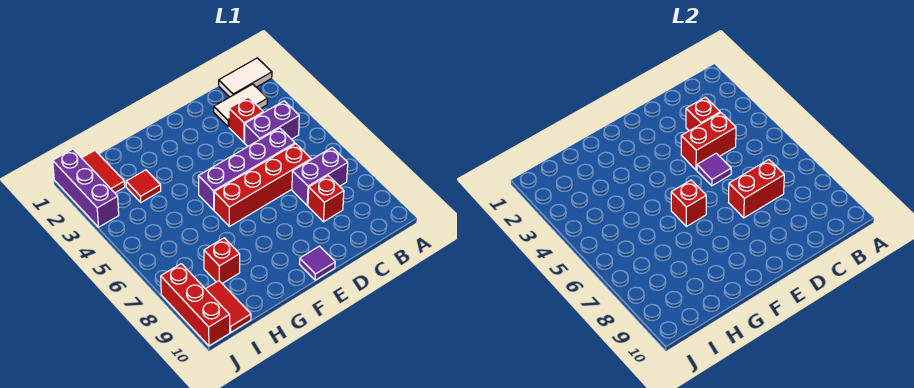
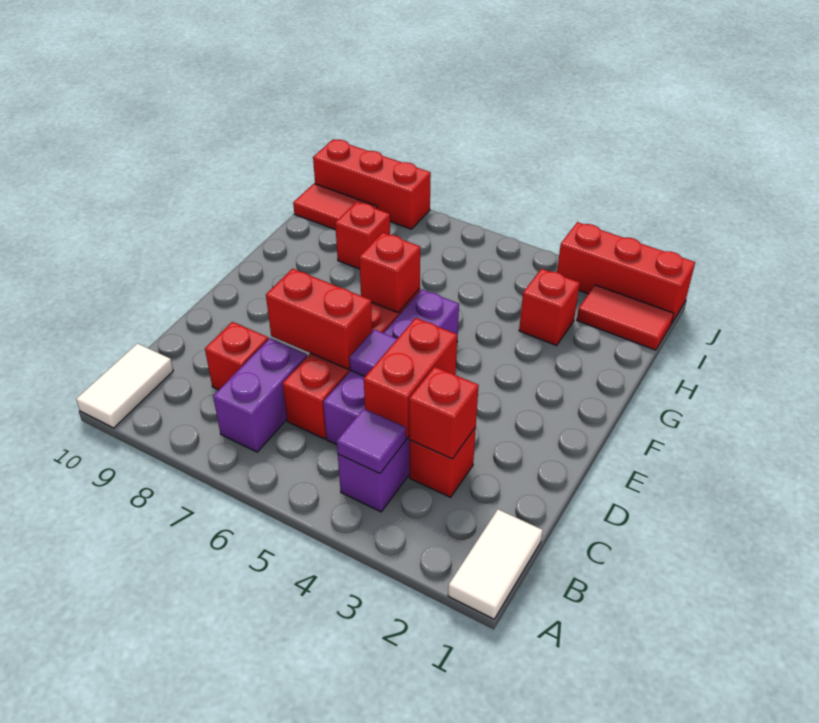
white tile B2:C2 level 1 -> white tile A10:B10 level 1
red brick C7:D7 level 2 -> red brick D6:D7 level 2
purple tile E10 level 1 -> purple tile B4 level 2
red tile H3 level 1 -> red brick H3 level 1
purple brick J1:J3 level 1 -> red brick J1:J3 level 1

